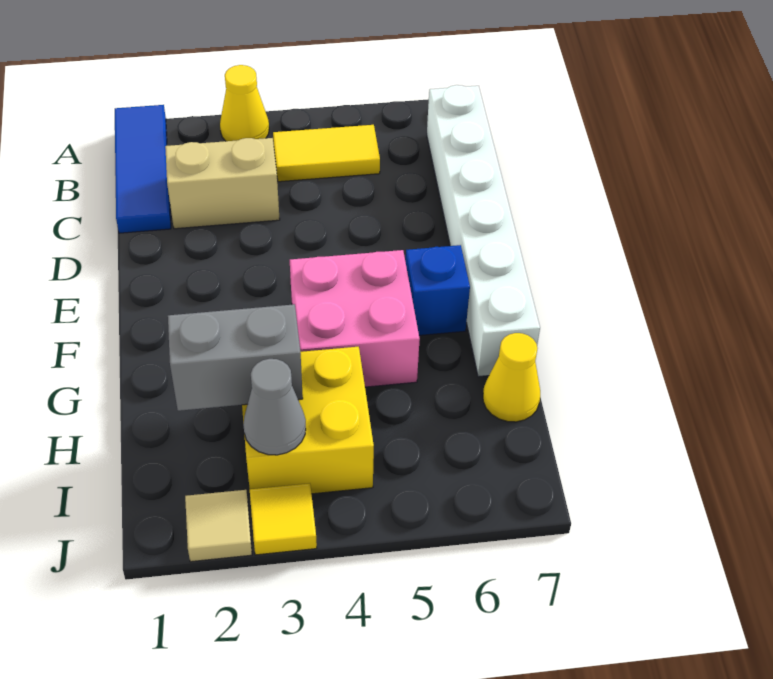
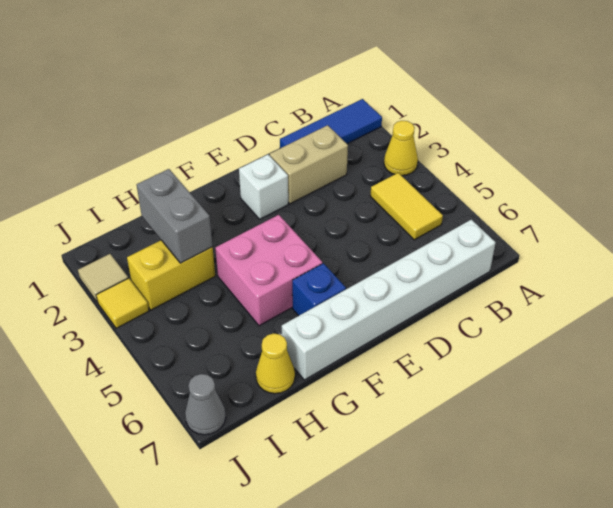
tan brick C2:C3 level 1 -> tan brick C2:D2 level 1
none -> white brick E2 level 1
yellow brick H3:I4 level 1 -> yellow brick H3:I3 level 1
grey cone I3 level 2 -> grey cone J7 level 1

